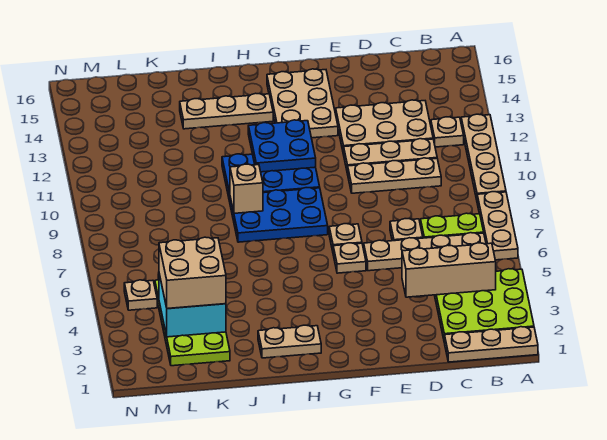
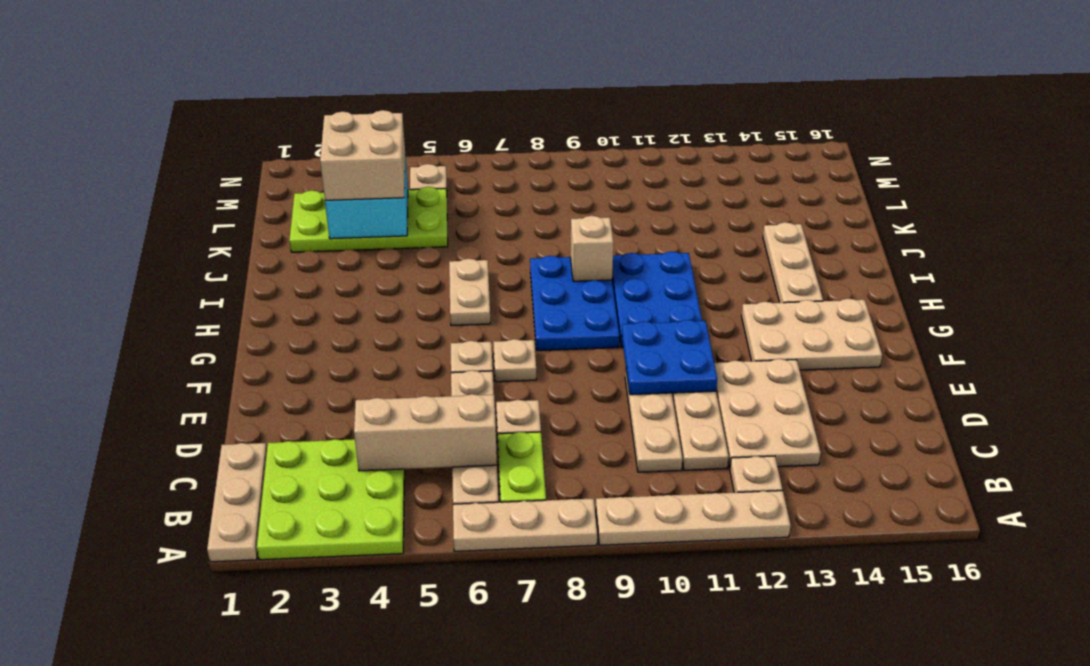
tan brick B4:D4 level 2 -> tan brick C4:C6 level 2
blue plate G11:H12 level 2 -> blue plate E10:F11 level 2
tan plate H2:I2 level 1 -> tan plate H6:I6 level 1

